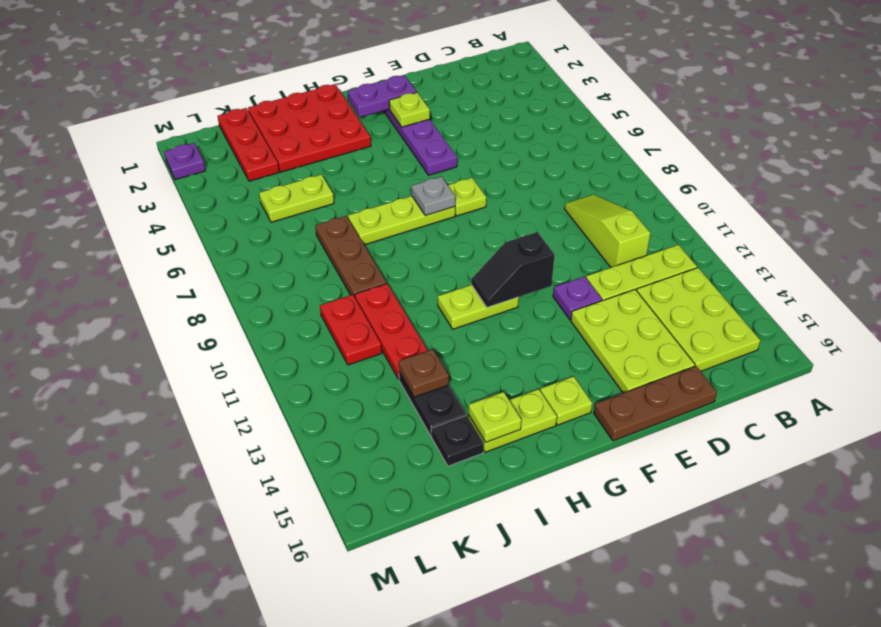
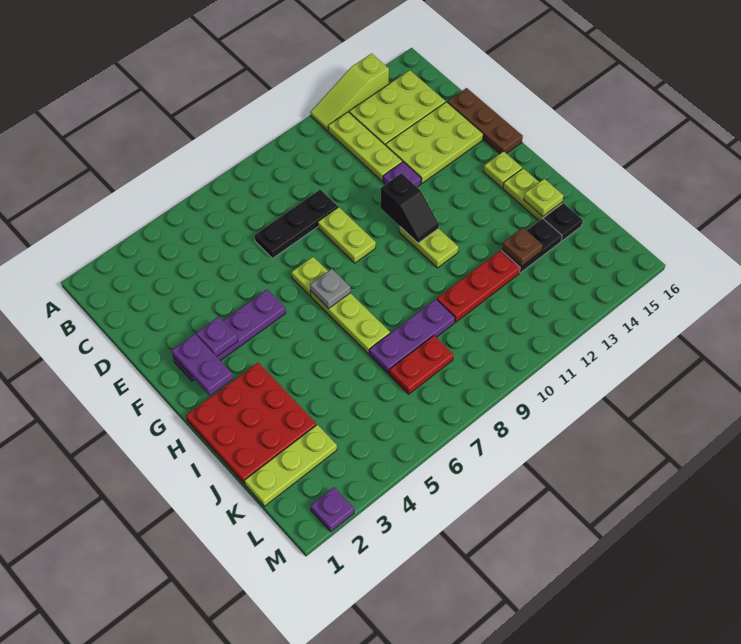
lime slope C9:C11 level 1 top 11 -> lime slope A12:A14 level 1 top 14
none -> black plate D7:D9 level 1
lime plate F3 level 2 -> purple plate F3 level 2
lime plate J5:K5 level 1 -> lime plate E9:F9 level 1
brown plate J7:J9 level 1 -> purple plate J7:J9 level 1
red plate K1:K3 level 1 -> lime plate K1:K3 level 1
red plate K10:K11 level 1 -> red plate K7:K8 level 1

